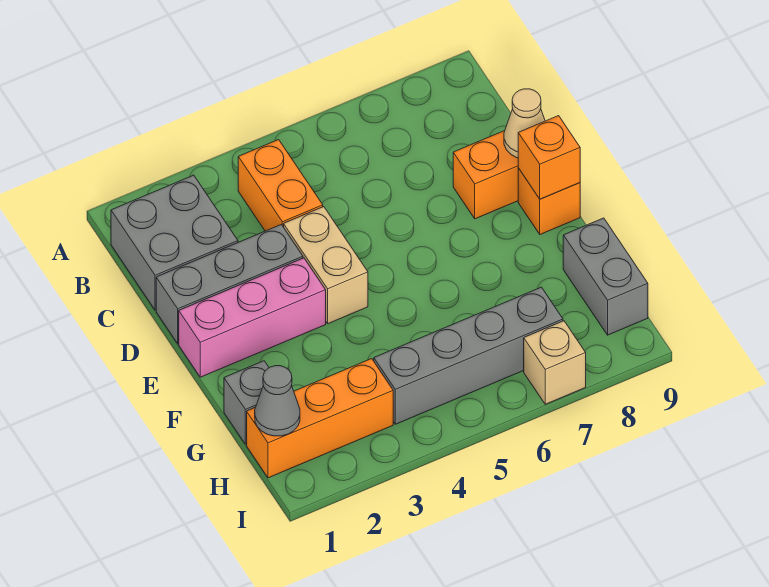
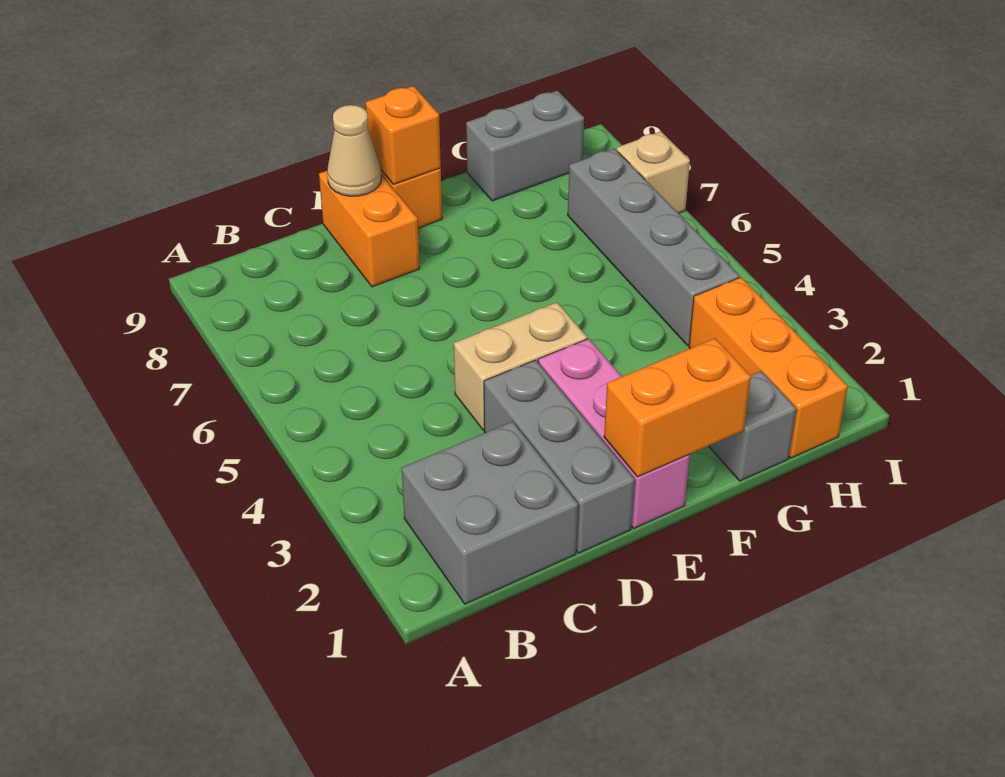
orange brick B4:C4 level 1 -> orange brick E1:F1 level 2
grey cone H1 level 2 -> none

